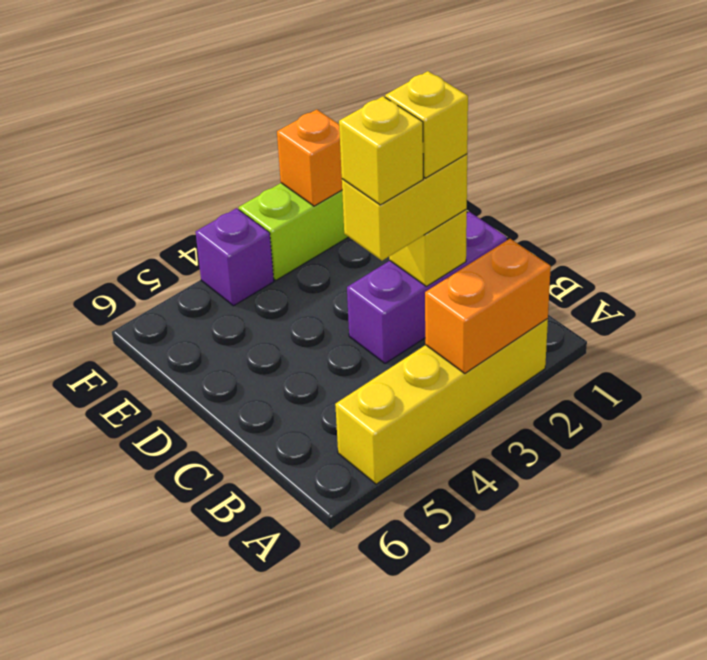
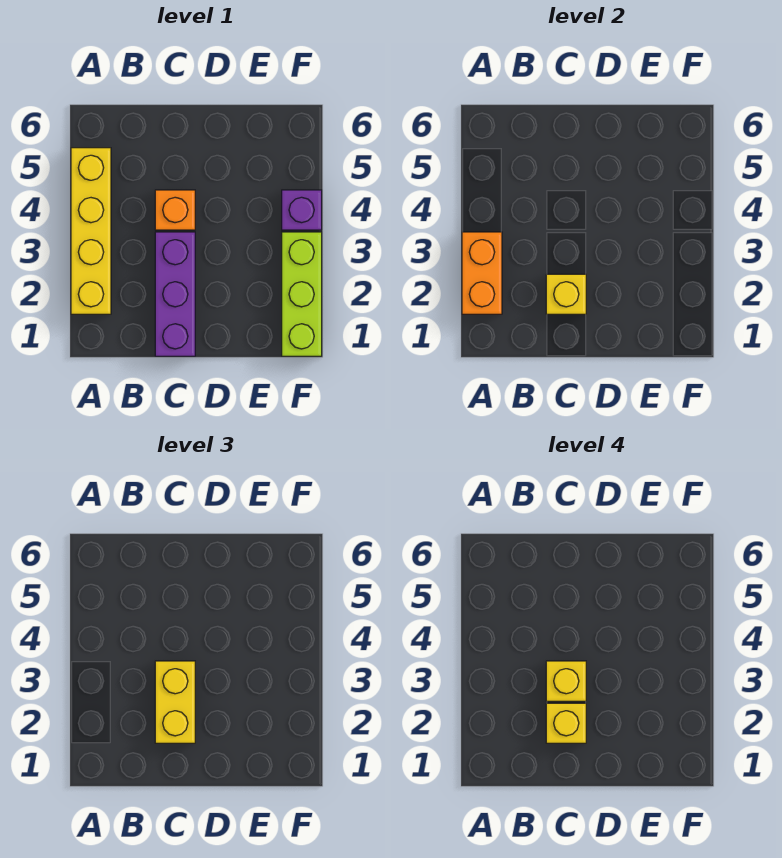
orange brick F2 level 2 -> orange brick C4 level 1

